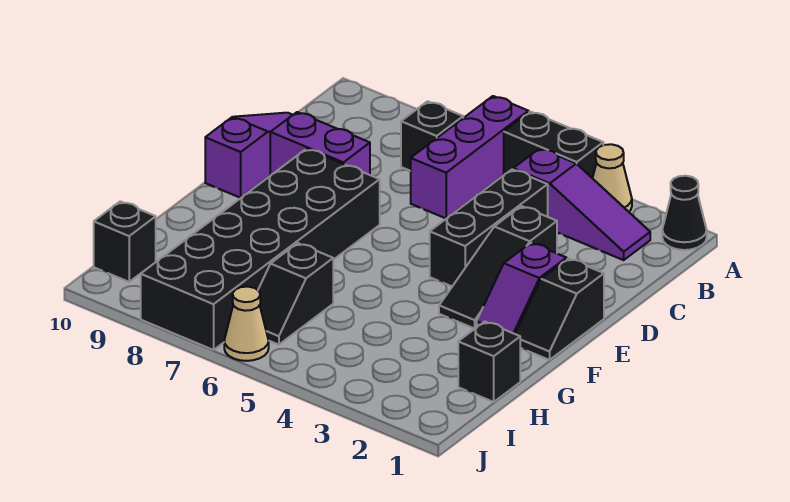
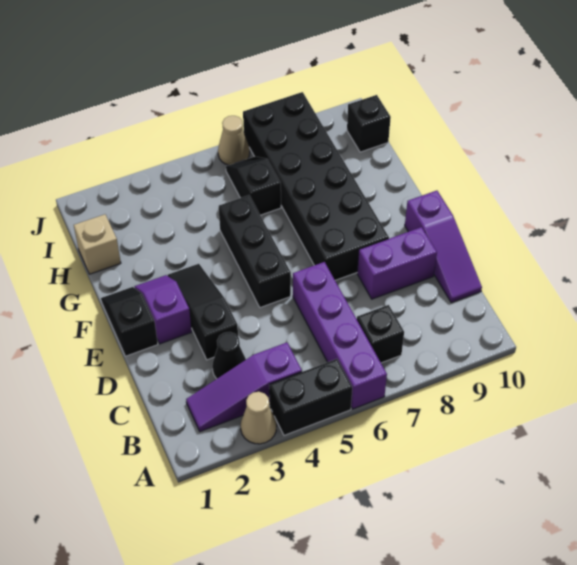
black cone A1 level 1 -> black cone C3 level 1
purple brick A6:C6 level 1 -> purple brick A6:D6 level 1
black brick C4:E4 level 1 -> black brick E5:G5 level 1
black brick H1 level 1 -> tan brick H1 level 1

